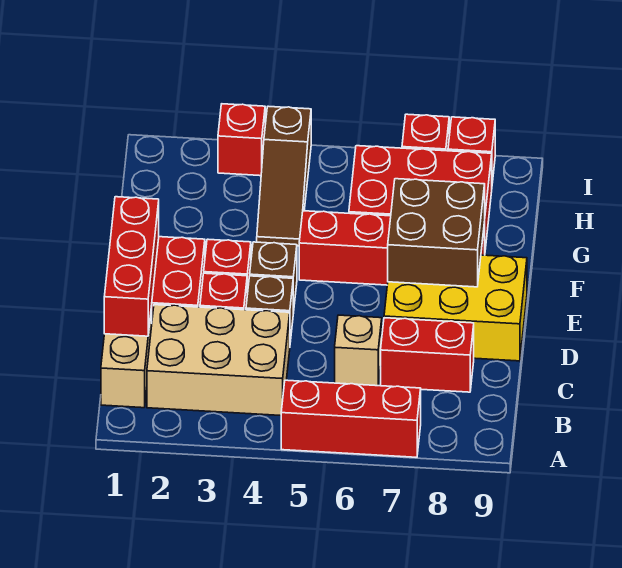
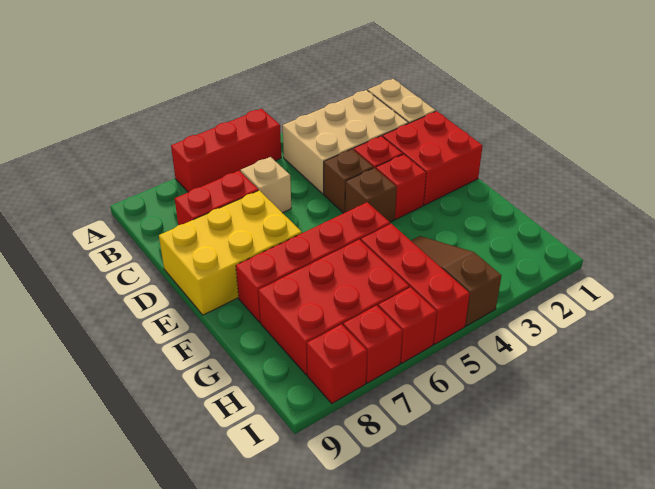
red brick C1:E1 level 2 -> red brick G5:I5 level 1
brown brick E7:F8 level 2 -> none
red brick I3 level 1 -> red brick I6 level 1

